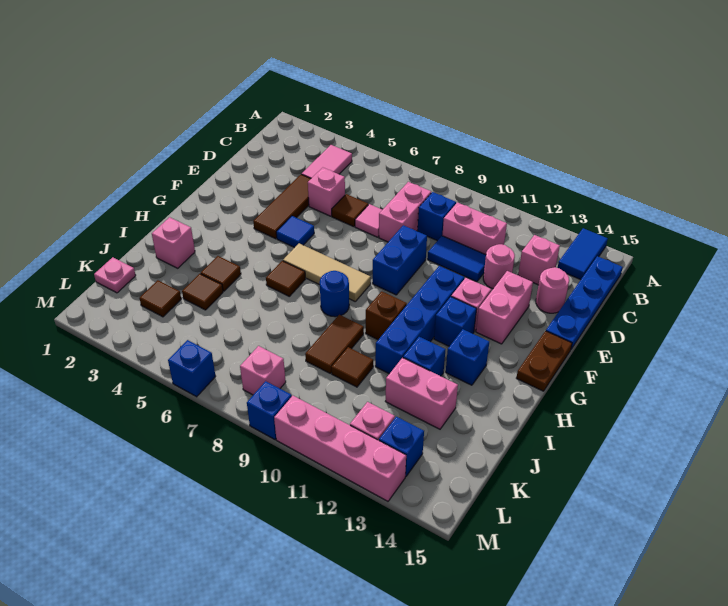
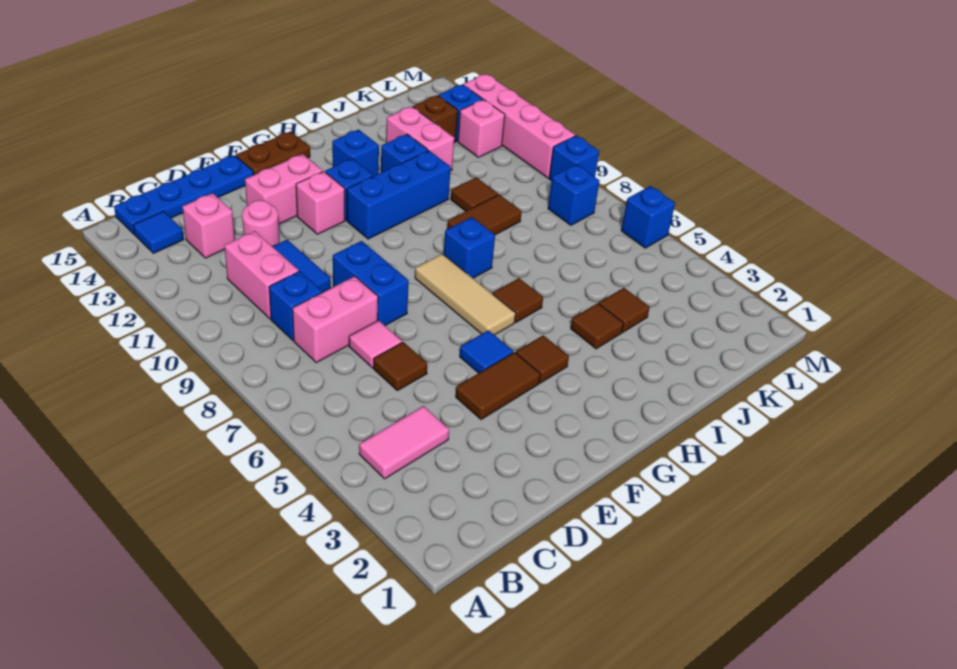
blue tile A14:B14 level 1 -> blue tile B14 level 1
brown tile D4:F4 level 1 -> brown tile E4:F4 level 1
pink brick D5 level 1 -> none
pink round brick D14 level 1 -> none
blue brick E9:F9 level 1 -> blue brick E8:E9 level 1
blue brick F11:I11 level 1 -> blue brick G11:I11 level 1
blue round brick H8 level 1 -> blue brick H8 level 1
brown brick H10 level 1 -> brown brick K13 level 1
pink brick I2 level 1 -> none
pink plate K1 level 1 -> none
brown tile K3 level 1 -> brown tile G4 level 1
pink brick L8 level 1 -> blue brick L8 level 1

